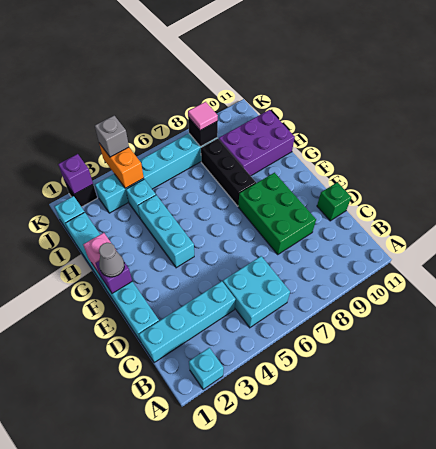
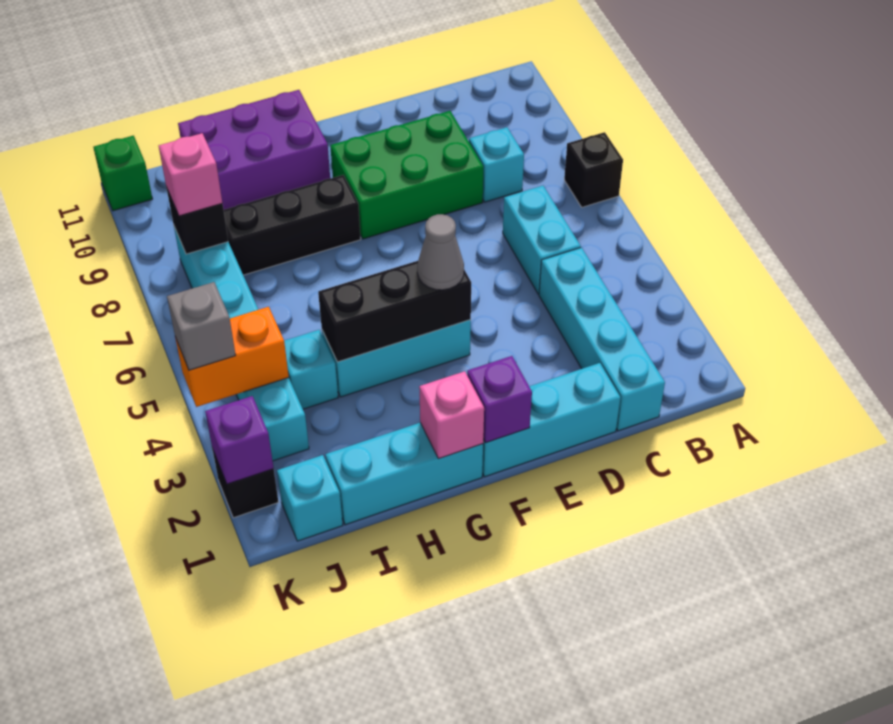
cyan brick A2 level 1 -> cyan brick C8 level 1
none -> black brick A7 level 1
cyan brick B5:C6 level 1 -> cyan brick C5:C6 level 1
green brick D11 level 1 -> green brick K11 level 1
grey cone F1 level 3 -> grey cone F4 level 3
none -> black brick F4:H4 level 2
purple brick H9:I11 level 1 -> purple brick G10:I11 level 1
pink tile J8 level 3 -> pink brick J8 level 3

